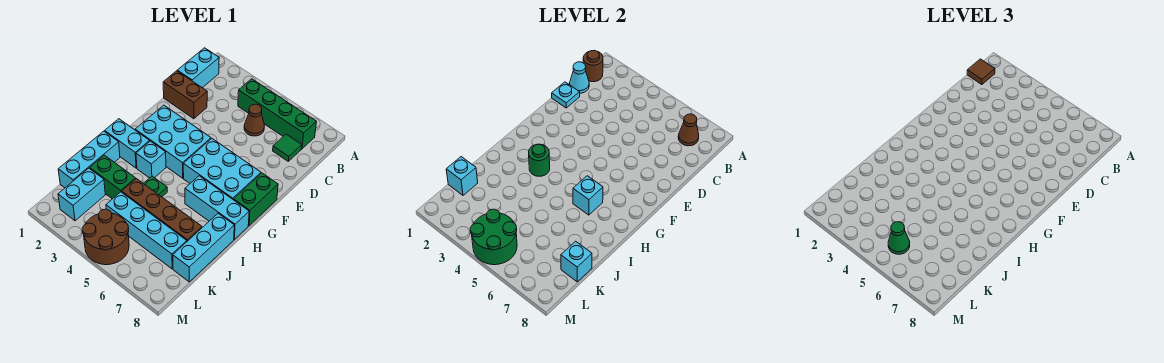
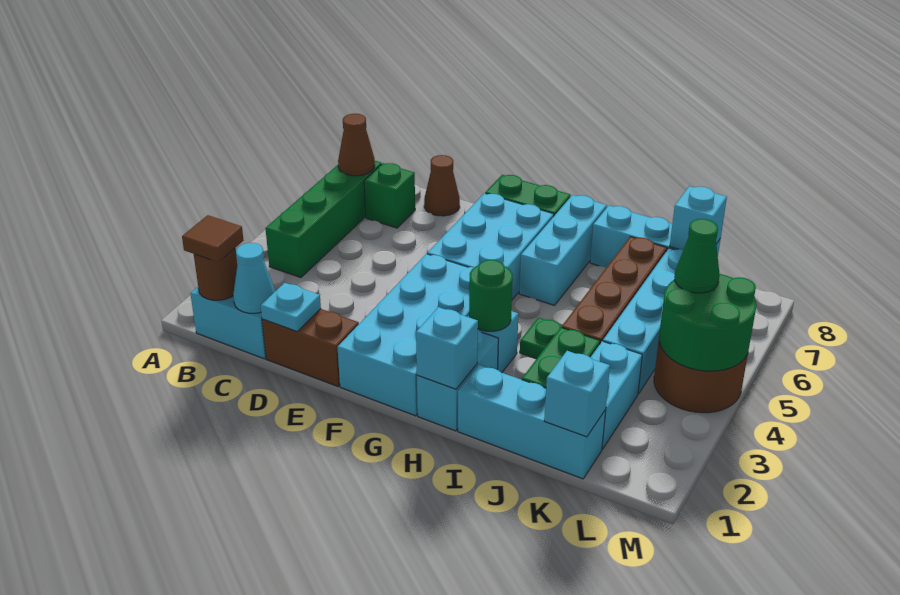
brown cone C5 level 1 -> brown cone D8 level 1
green tile C7 level 1 -> green brick C7 level 1
brown brick D1:D2 level 1 -> brown brick D1:E1 level 1
cyan brick F2:G4 level 1 -> cyan brick F1:G4 level 1
cyan brick H6 level 2 -> cyan brick H1 level 2
cyan brick K2:L2 level 1 -> cyan brick K2:K3 level 1

